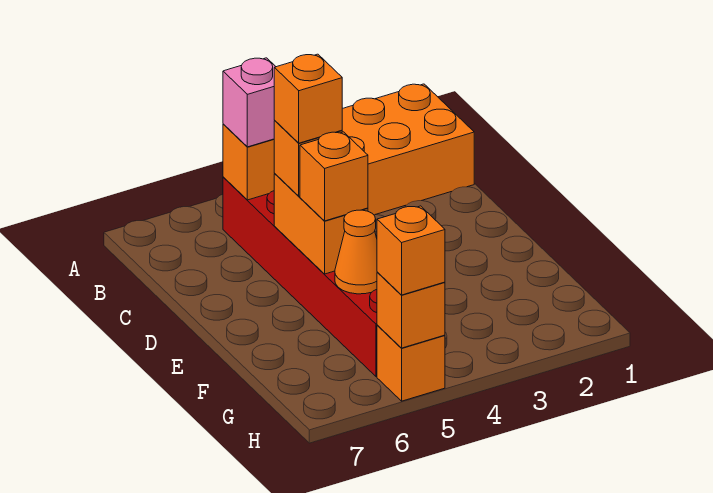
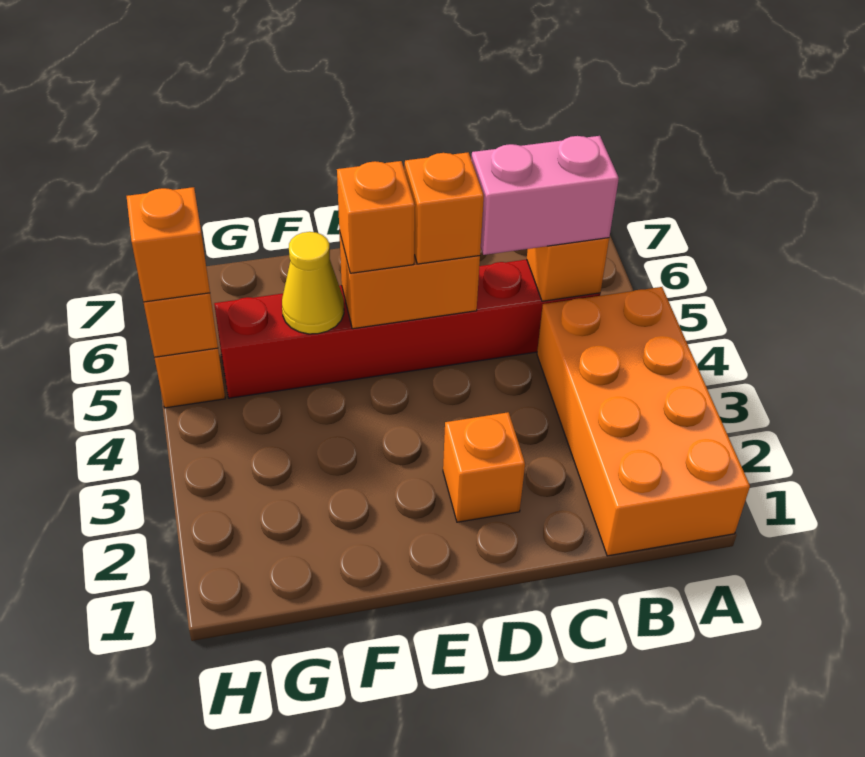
pink brick B5 level 3 -> pink brick B5:C5 level 3
orange brick D5 level 4 -> orange brick D2 level 1
orange cone F5 level 2 -> yellow cone F5 level 2

